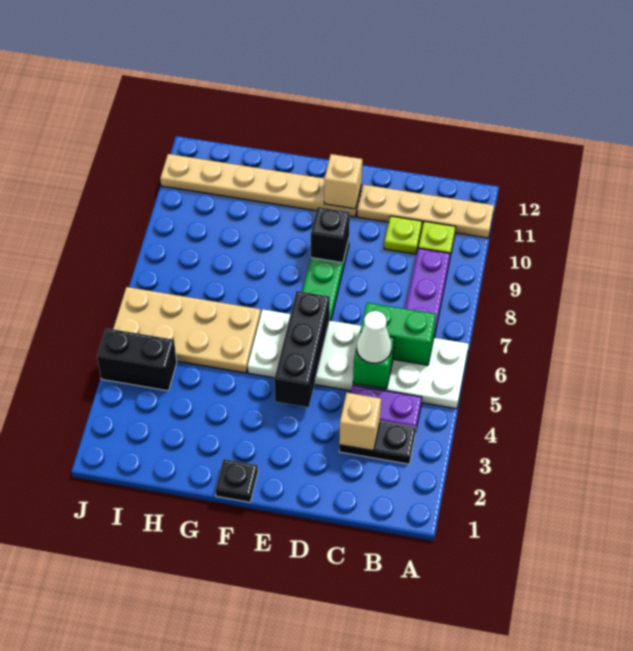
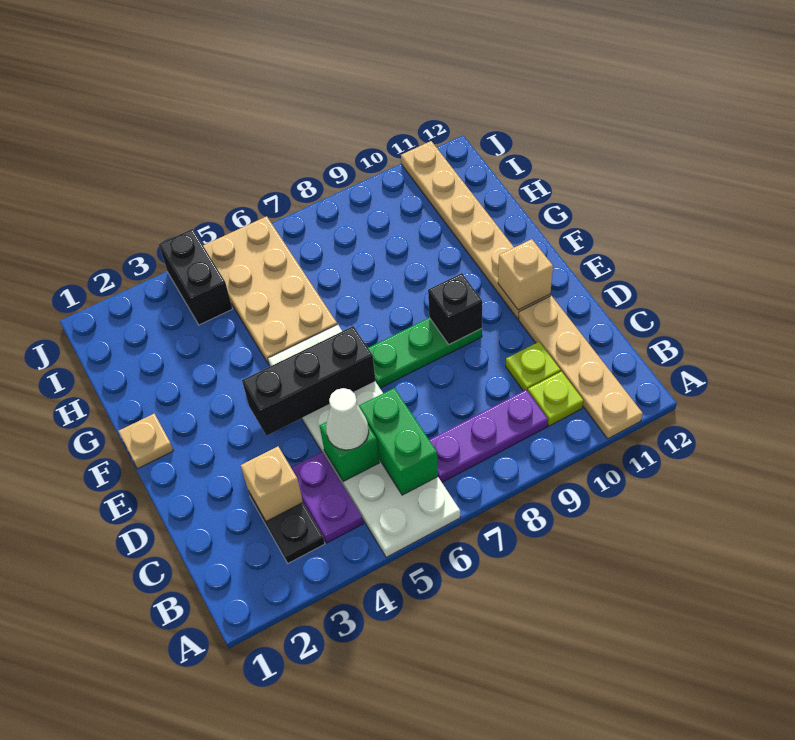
black plate F1 level 1 -> tan plate F1 level 1

